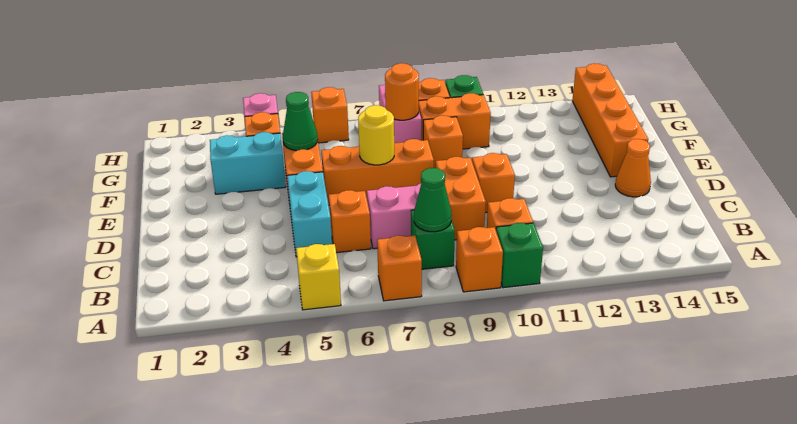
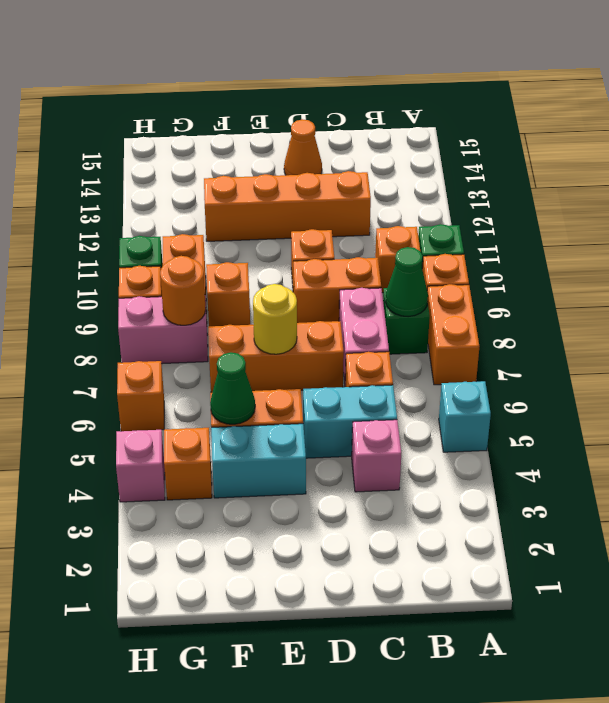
yellow brick A5 level 1 -> cyan brick A5 level 1
orange brick A7 level 1 -> orange brick A7:A8 level 1
none -> pink brick C4 level 1
orange brick E6:E8 level 1 -> orange brick D7:F7 level 1
orange brick E14:H14 level 1 -> orange brick C12:F12 level 1
cyan brick F3:F4 level 1 -> cyan brick E4:F4 level 1

